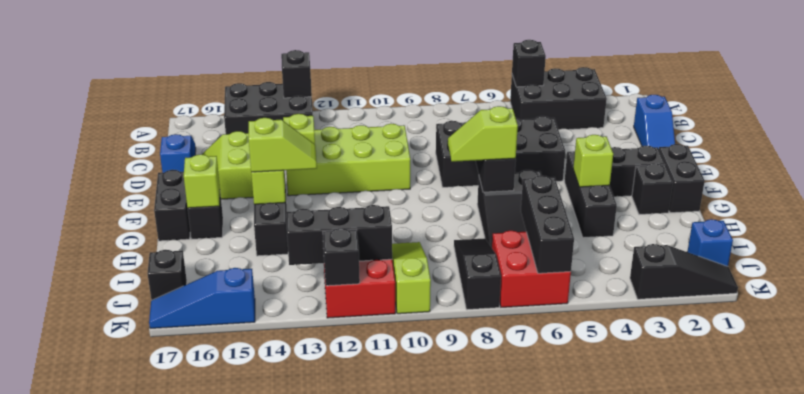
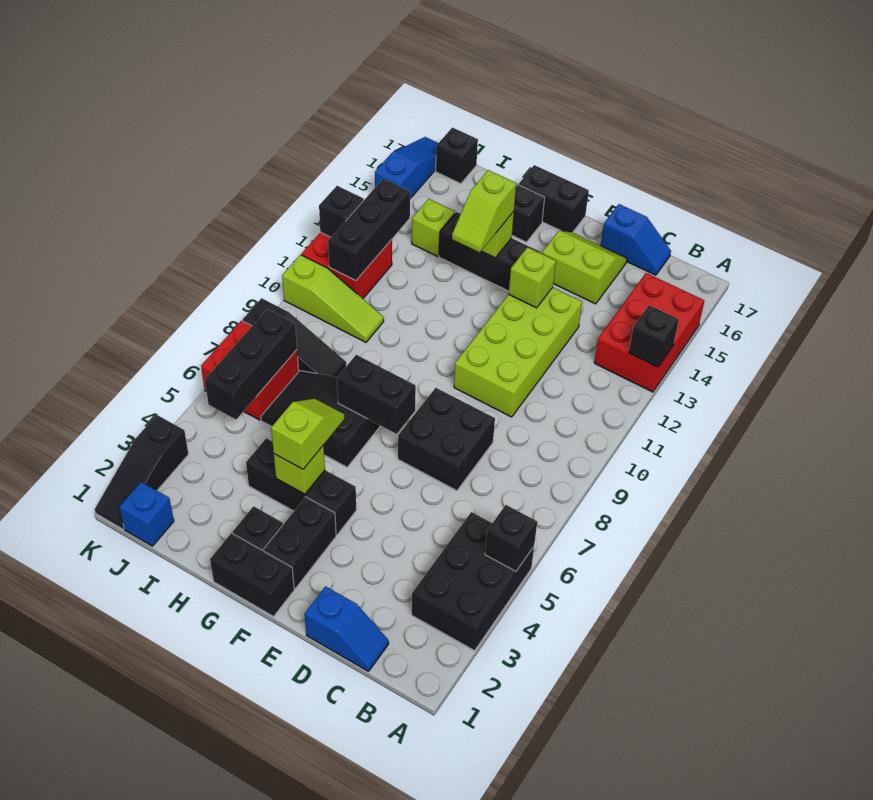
black brick A13:B15 level 1 -> red brick A13:B15 level 1
blue slope C1:D1 level 1 top C -> blue slope C1:D1 level 1 top D
black brick D5:E8 level 1 -> black brick D7:E8 level 1
lime slope G7:G8 level 3 top 7 -> lime slope G4:G5 level 3 top 4
lime brick G16 level 2 -> lime brick I14 level 1
black brick I6:K6 level 2 -> black brick J5:J7 level 2

